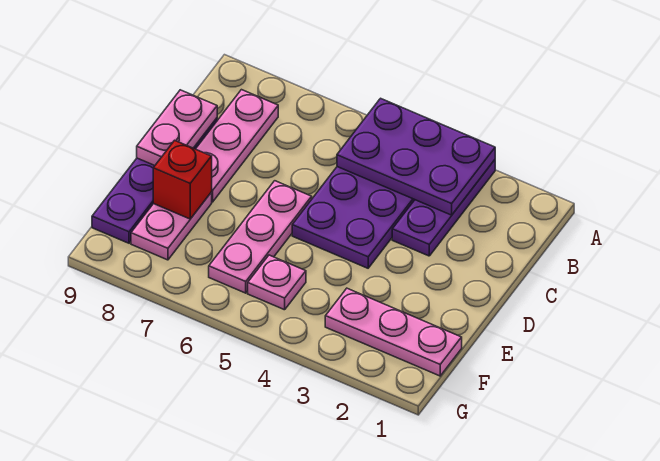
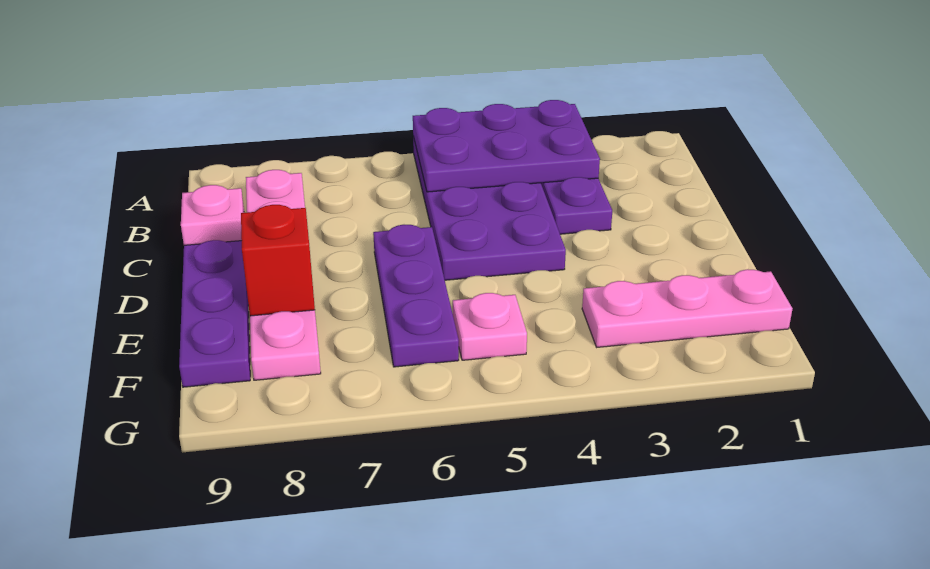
pink plate C9:D9 level 2 -> pink plate C9 level 2
pink plate D6:F6 level 1 -> purple plate D6:F6 level 1

